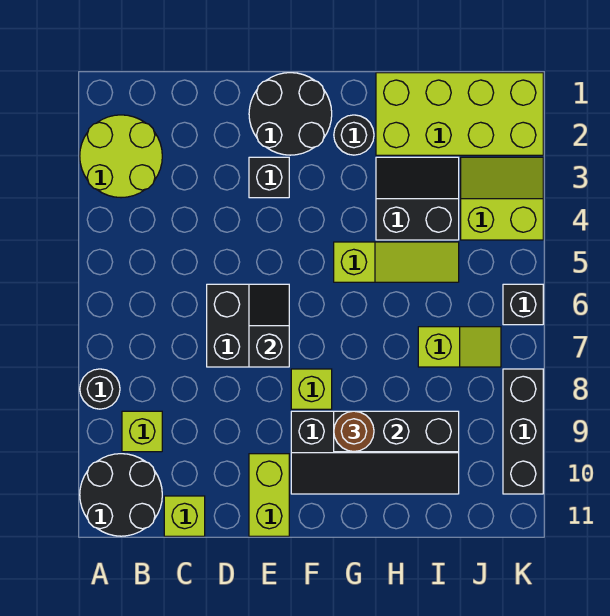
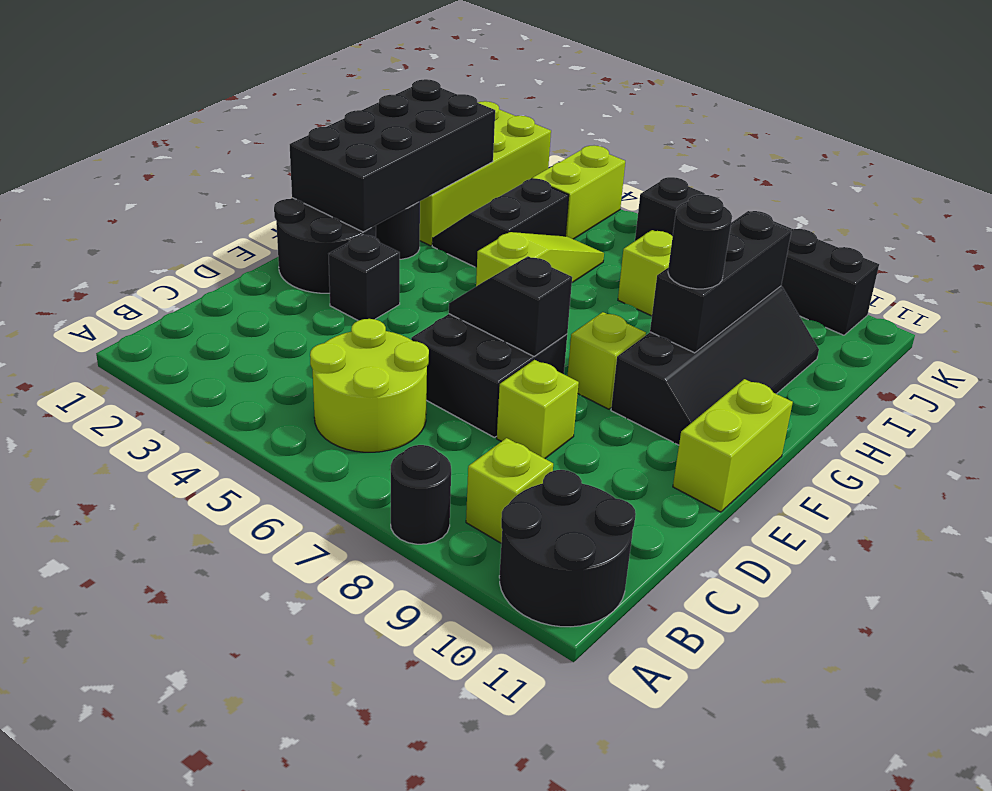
lime round brick A2:B3 level 1 -> lime round brick B5:C6 level 1
lime brick C11 level 1 -> lime brick D8 level 1
lime brick E10:E11 level 1 -> lime brick E11:F11 level 1
none -> black brick F1:I2 level 2
brown round brick G9 level 3 -> black round brick G9 level 3

